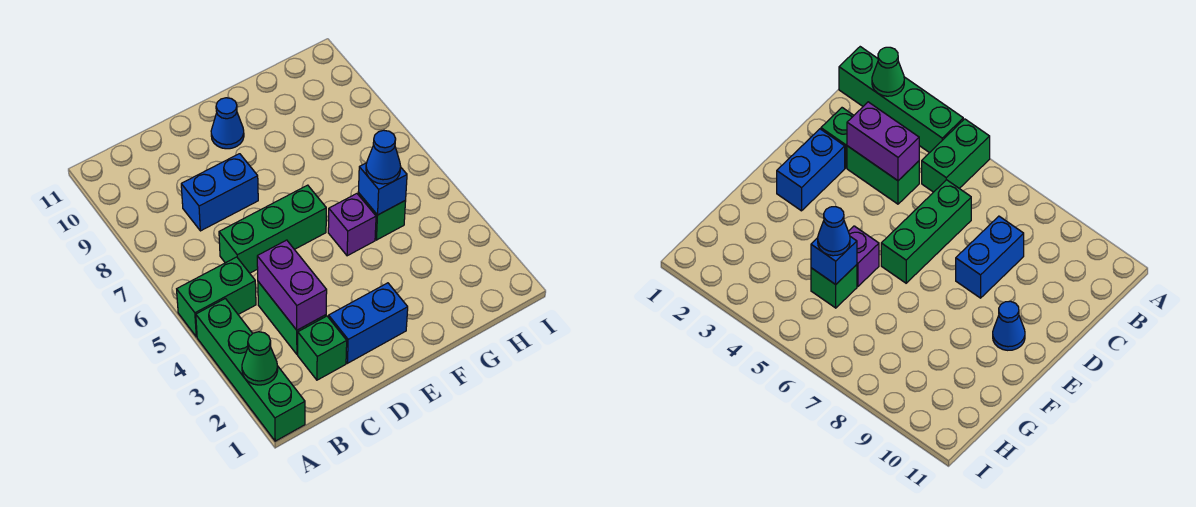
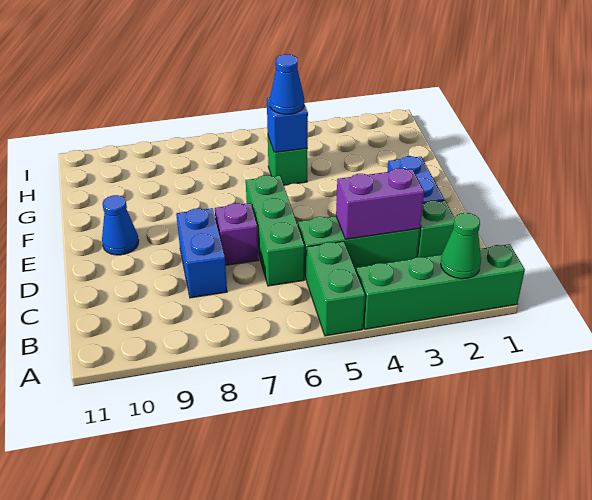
green brick C3:C4 level 1 -> green brick C3:C5 level 1
purple brick F5 level 1 -> purple brick D7 level 1

